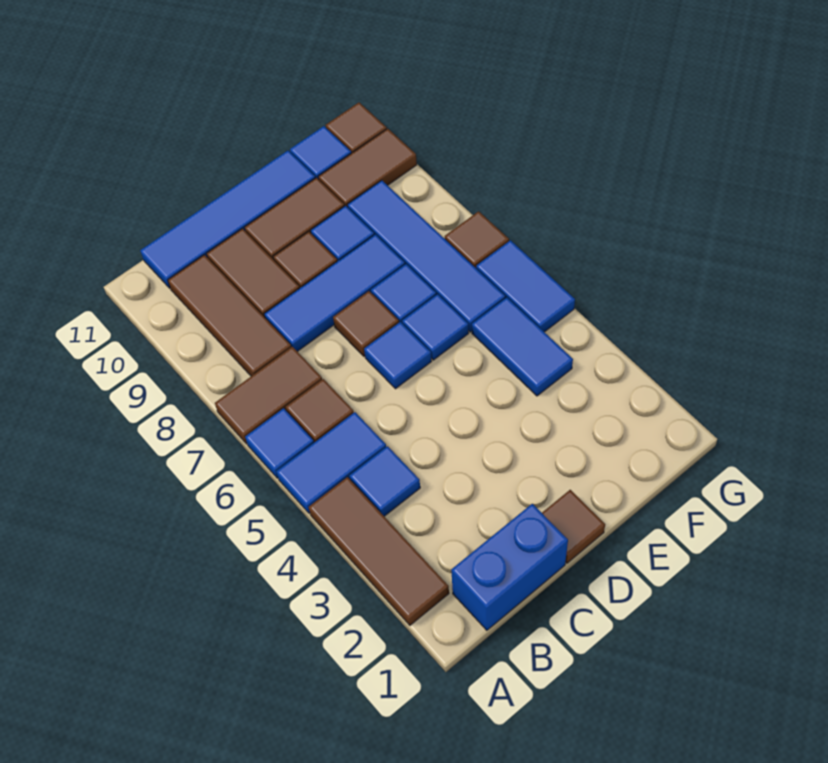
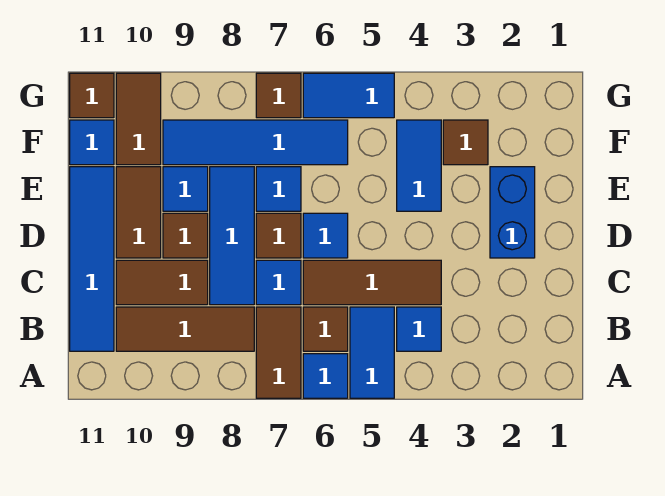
brown tile A2:A4 level 1 -> brown tile C4:C6 level 1
blue brick B1:C1 level 1 -> blue brick D2:E2 level 1
brown tile D1 level 1 -> brown tile F3 level 1
blue tile E6 level 1 -> blue tile C7 level 1
blue tile F4:F5 level 1 -> blue tile E4:F4 level 1

